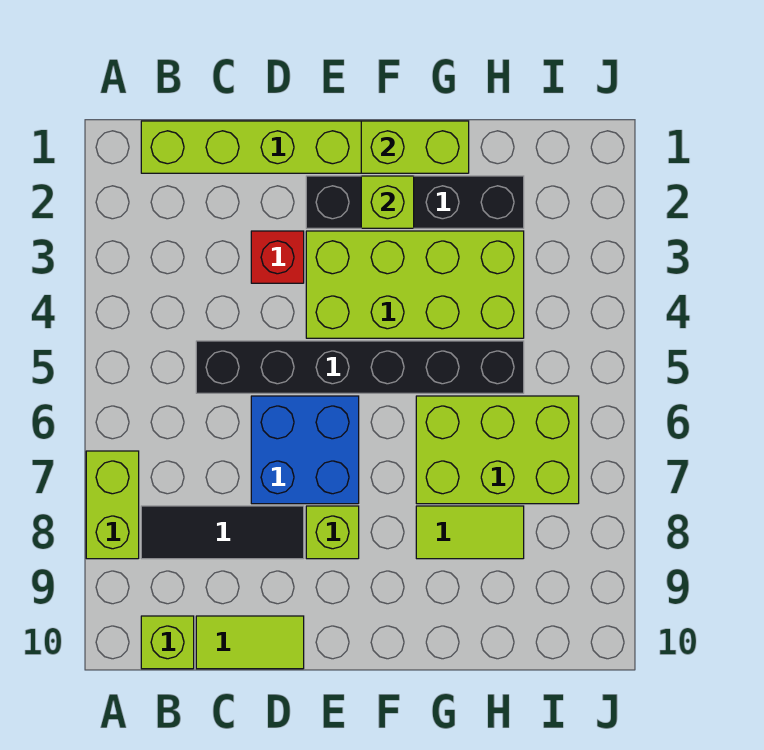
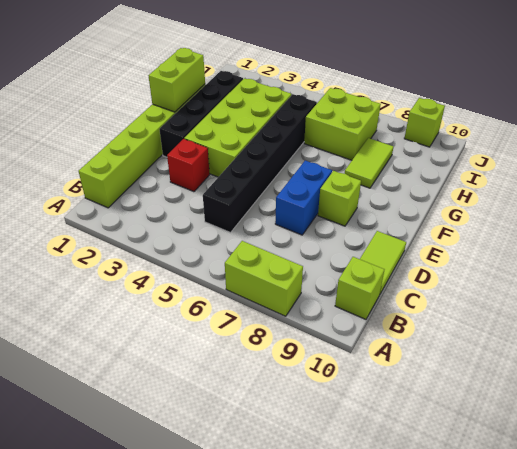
black tile B8:D8 level 1 -> none
blue brick D6:E7 level 1 -> blue brick D7:E7 level 1
lime brick F2 level 2 -> lime brick J9 level 1
lime brick G6:I7 level 1 -> lime brick H6:I7 level 1

